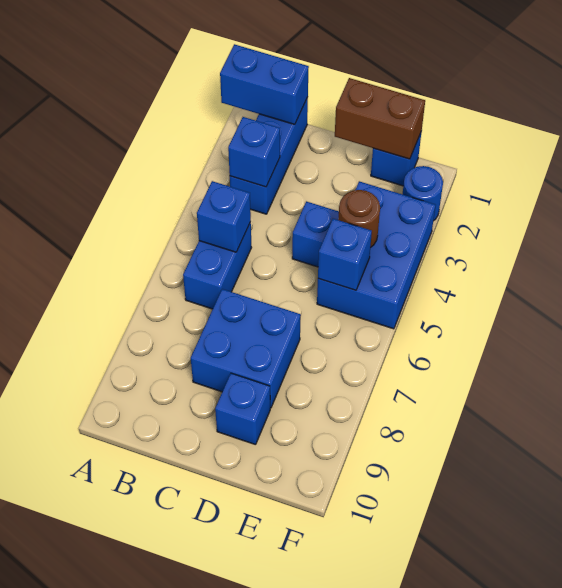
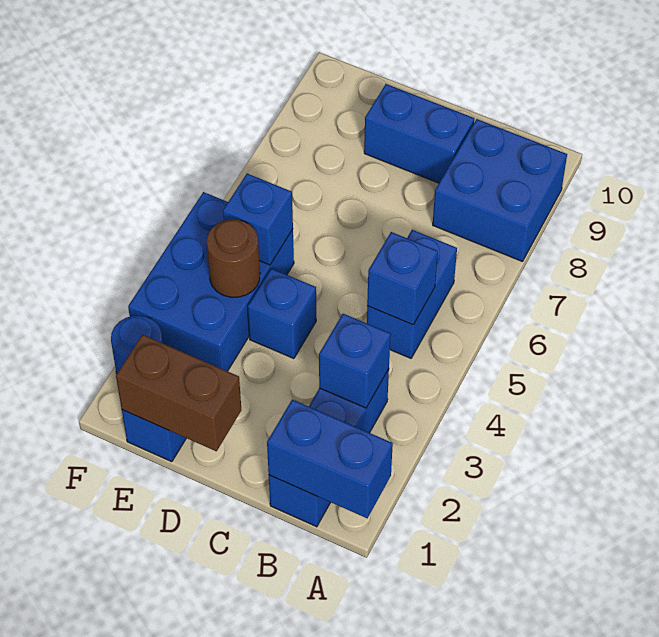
blue brick C7:D8 level 1 -> blue brick A8:B9 level 1
blue brick D9 level 1 -> blue brick C9:D9 level 1

